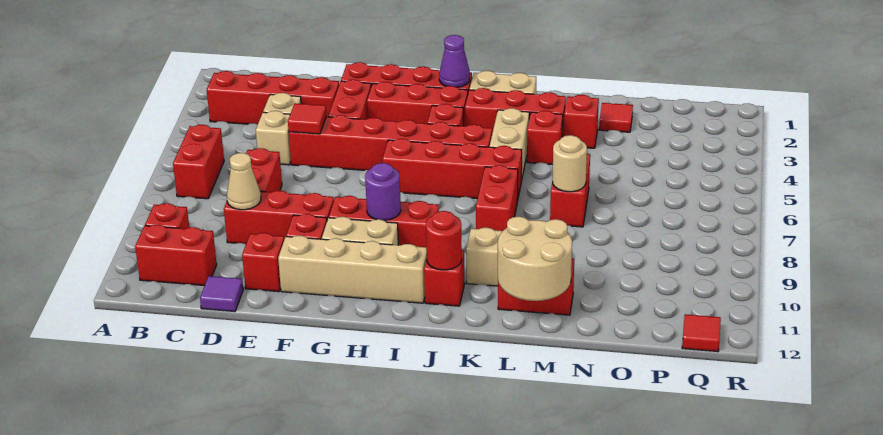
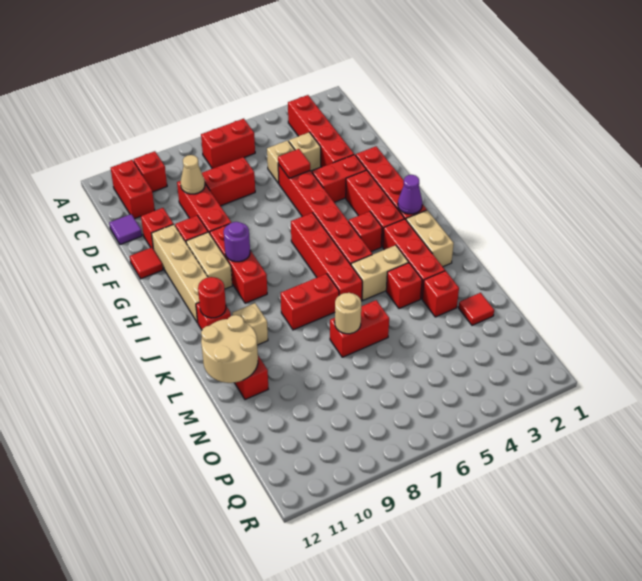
red tile Q12 level 1 -> red tile F12 level 1

